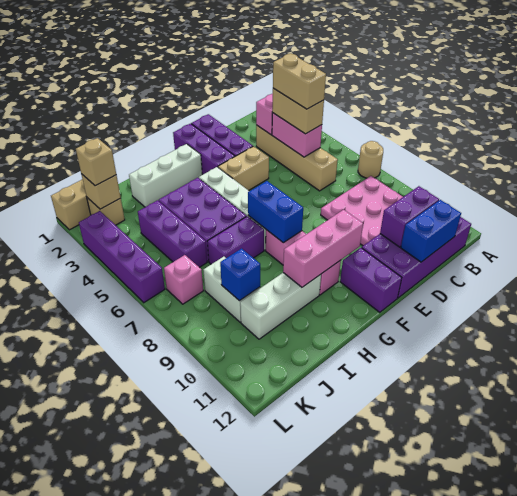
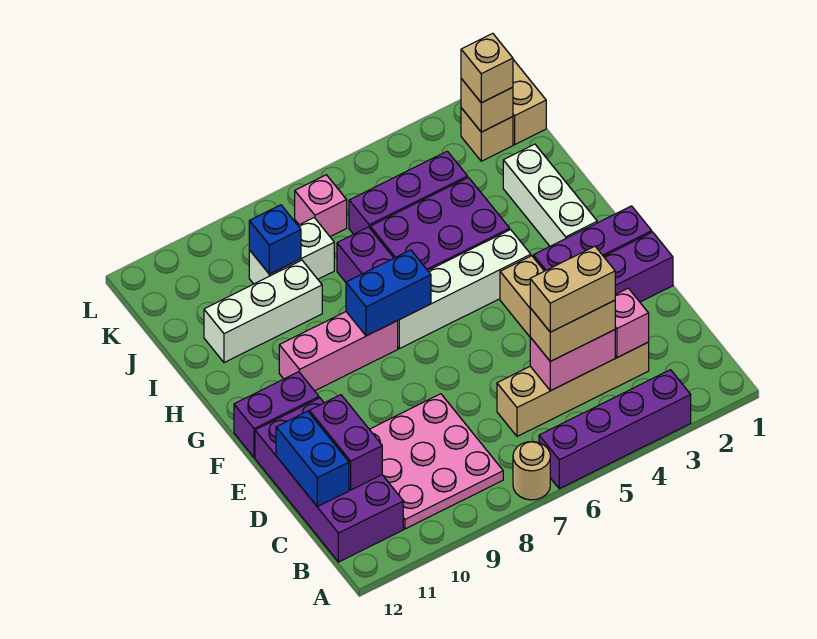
pink brick F10:H10 level 2 -> none
white brick H10:J10 level 1 -> white brick I9:I11 level 1
purple brick L3:L6 level 1 -> purple brick A3:A6 level 1

